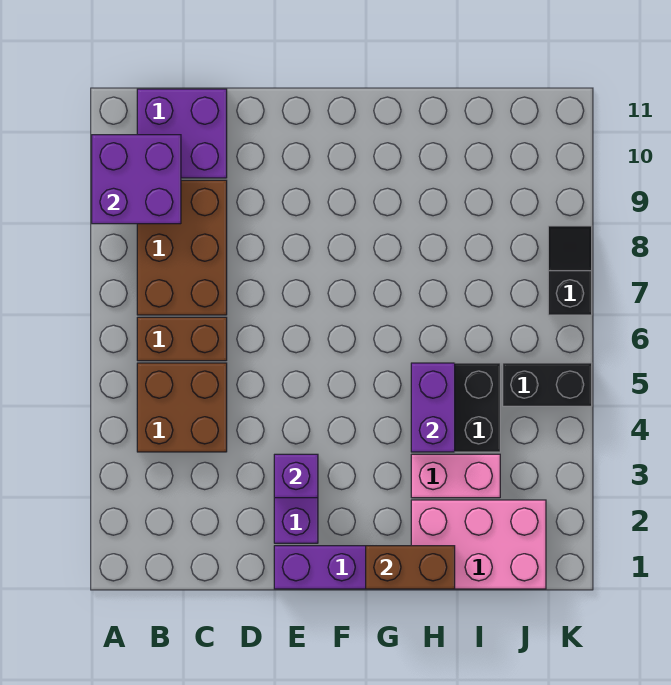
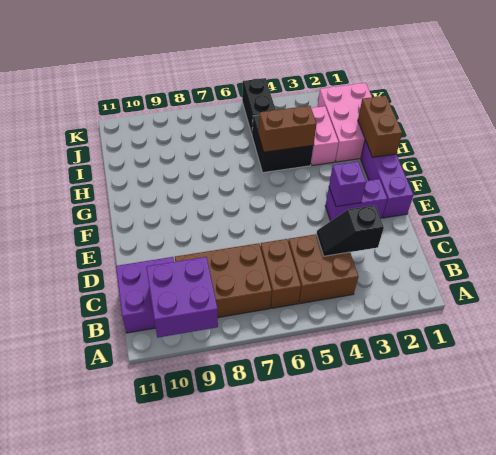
purple brick H4:H5 level 2 -> brown brick H4:H5 level 2
black slope K7:K8 level 1 top 7 -> black slope C3:C4 level 2 top 3

